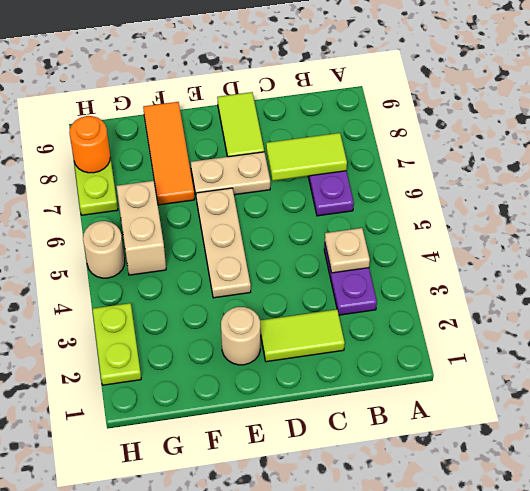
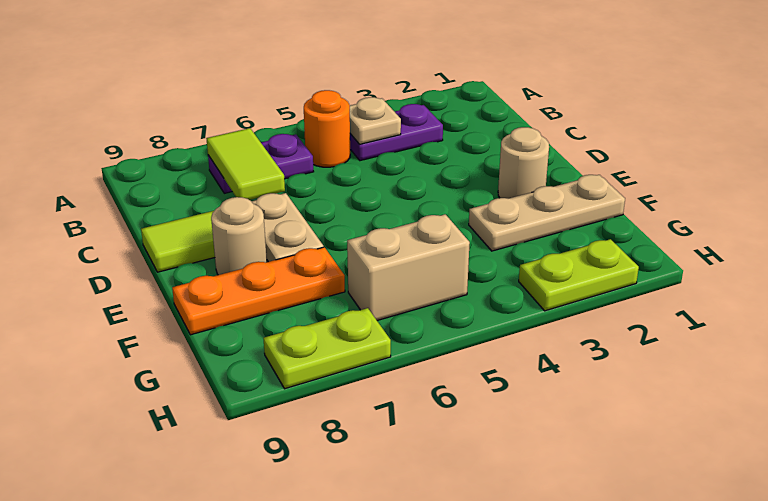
lime tile C2:D2 level 1 -> none
tan plate E4:E6 level 1 -> tan plate F1:F3 level 1
orange tile F7:F9 level 1 -> orange plate F7:F9 level 1
tan round brick H5 level 1 -> tan round brick E8 level 1
orange round brick H8 level 2 -> orange round brick B5 level 1

